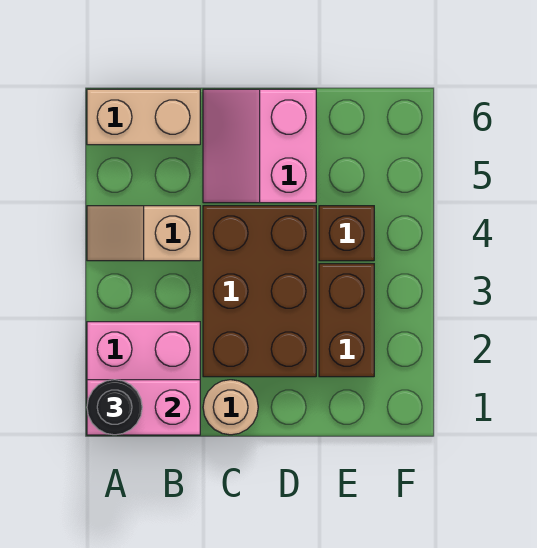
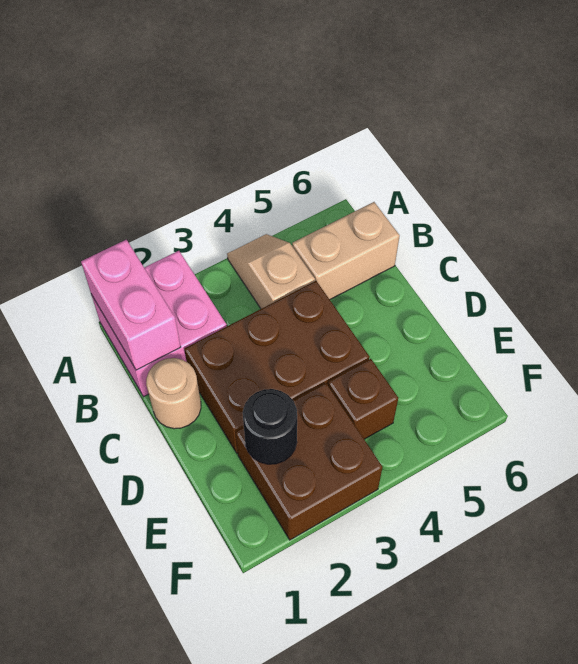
black round brick A1 level 3 -> black round brick E2 level 2
tan brick A6:B6 level 1 -> tan brick B5:B6 level 1
pink slope C5:D6 level 1 top D -> none
brown brick E2:E3 level 1 -> brown brick E2:F3 level 1

